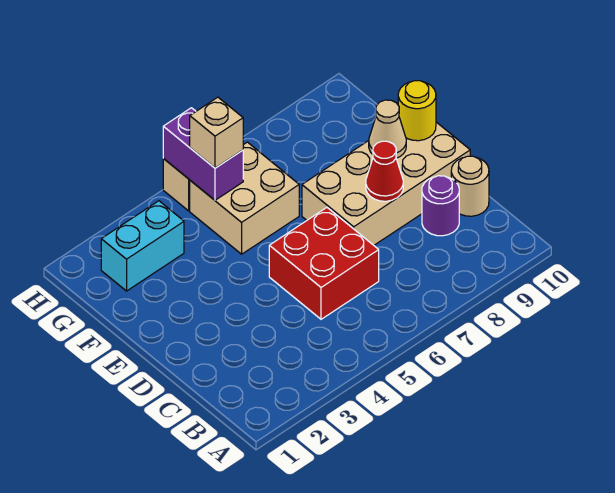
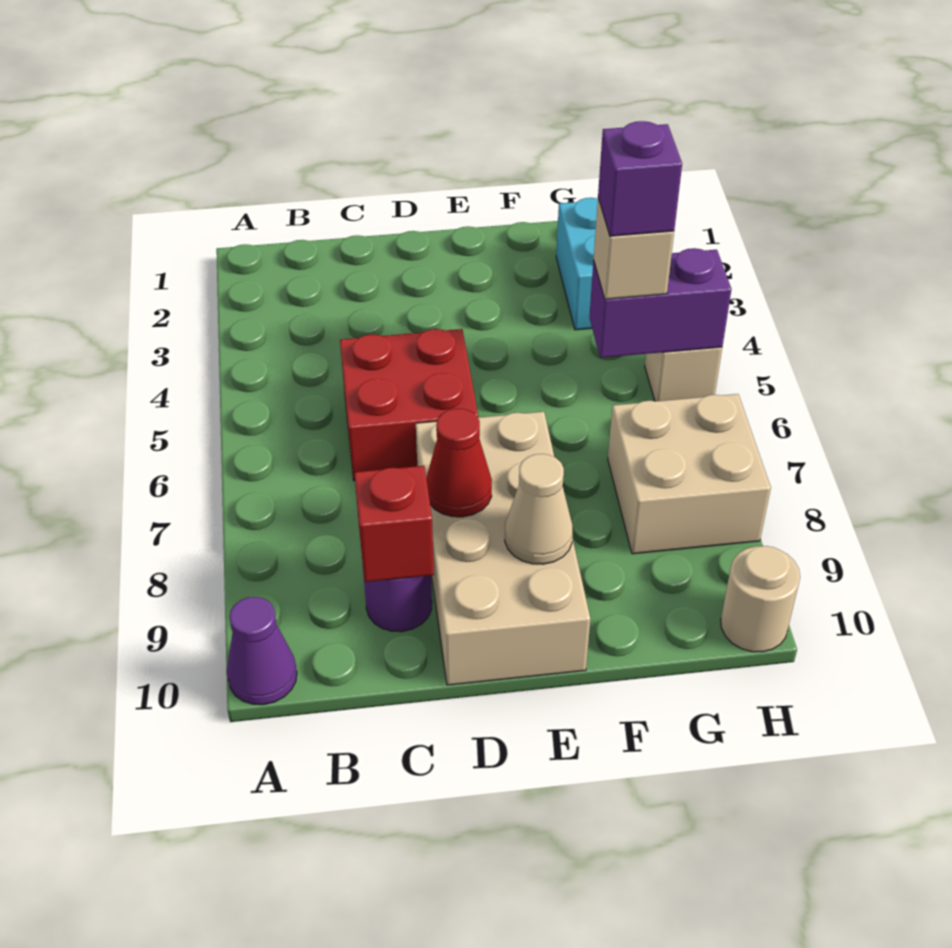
none -> purple cone A10 level 1
none -> red brick C9 level 2
tan round brick C10 level 1 -> tan round brick H10 level 1
yellow round brick E10 level 2 -> none
tan brick F5:G6 level 1 -> tan brick G7:H8 level 1
none -> purple brick G5 level 4

